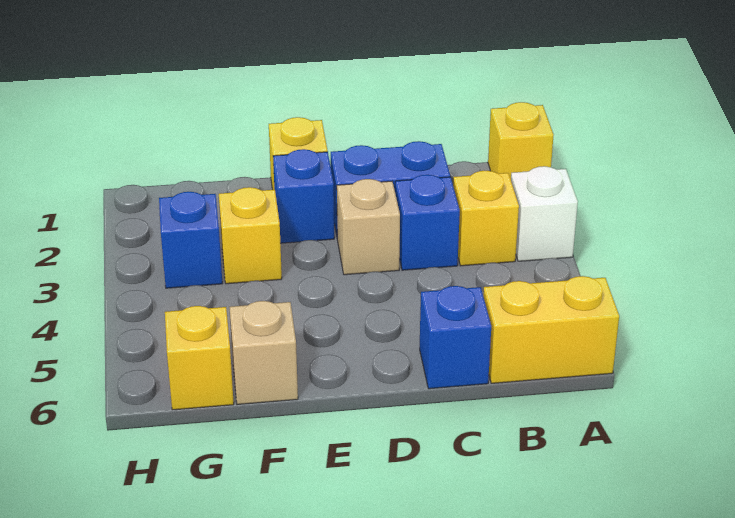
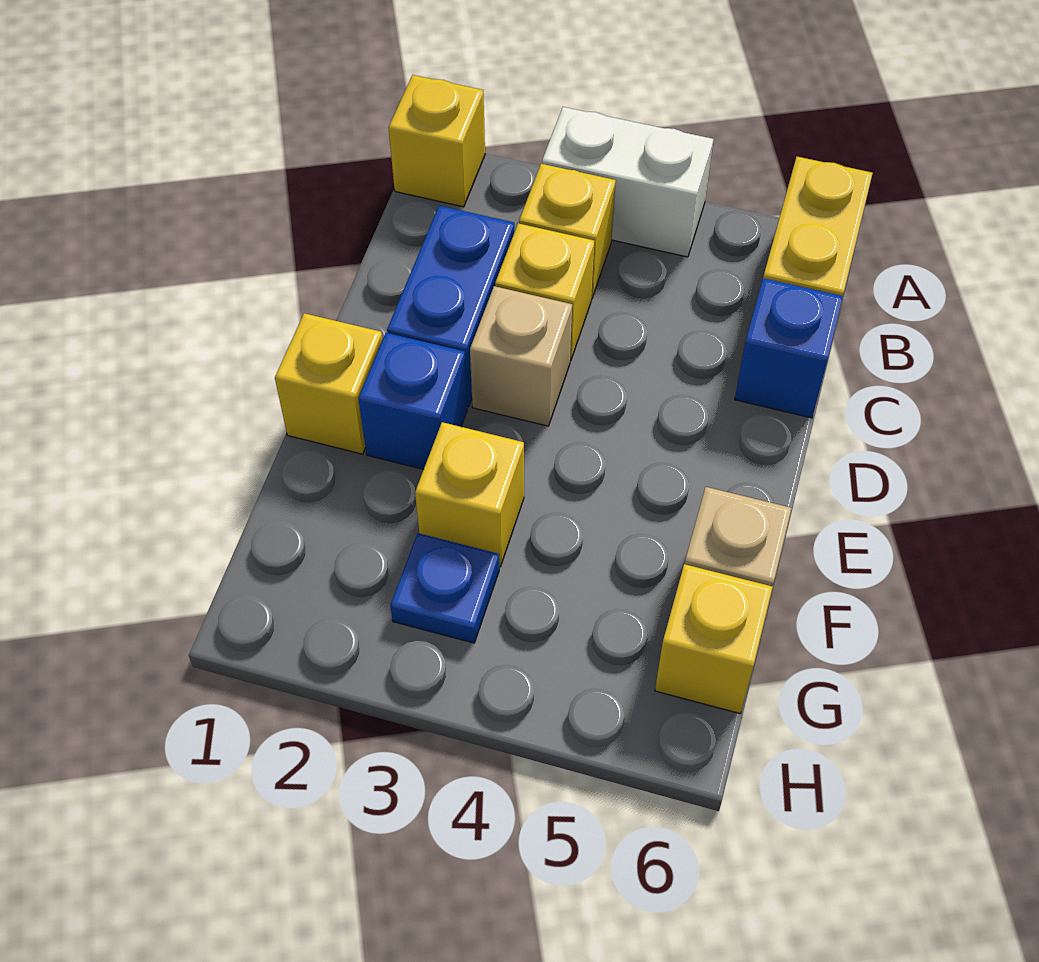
white brick A3 level 1 -> white brick A3:A4 level 1
blue brick C3 level 1 -> yellow brick C3 level 1
blue brick G3 level 1 -> blue plate G3 level 1

